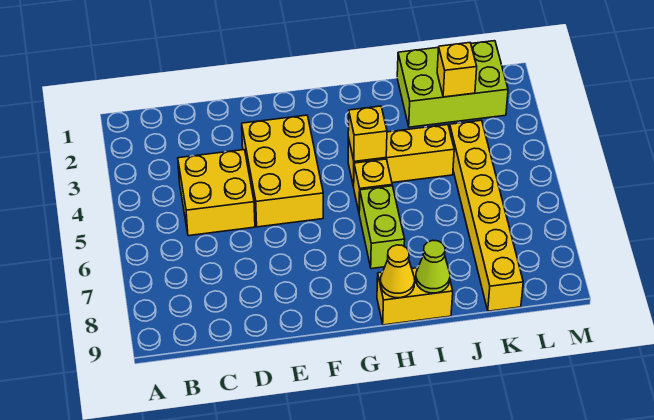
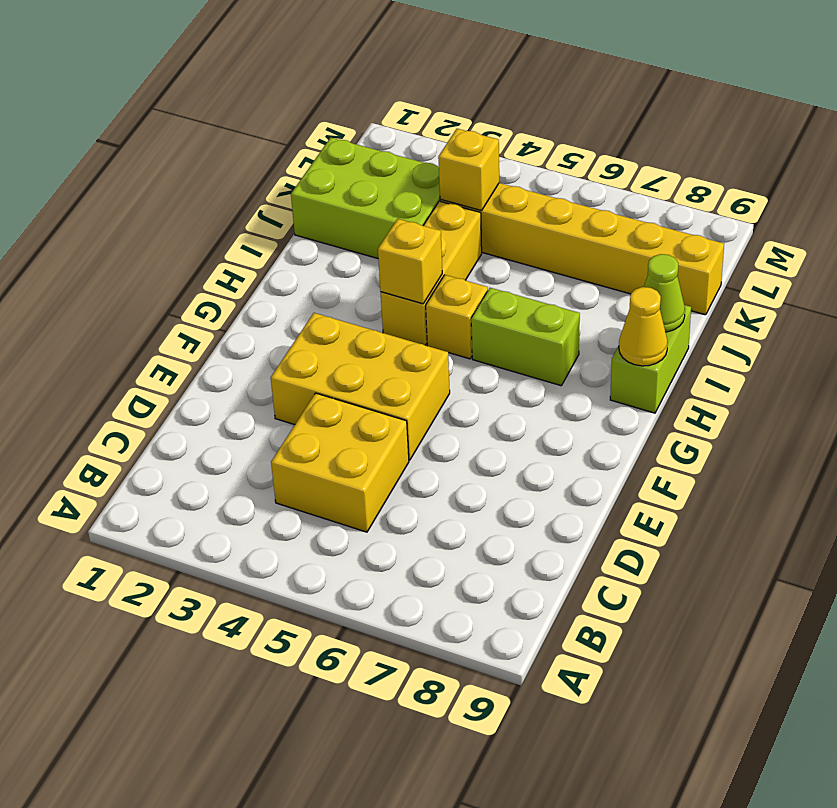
yellow brick H9:I9 level 1 -> lime brick H9:I9 level 1
lime brick J1:L2 level 1 -> lime brick J1:K3 level 1
yellow brick K2 level 2 -> yellow brick K4 level 2

